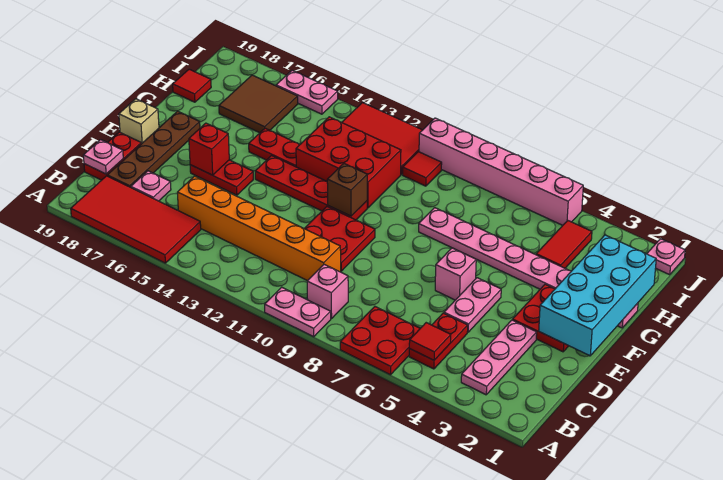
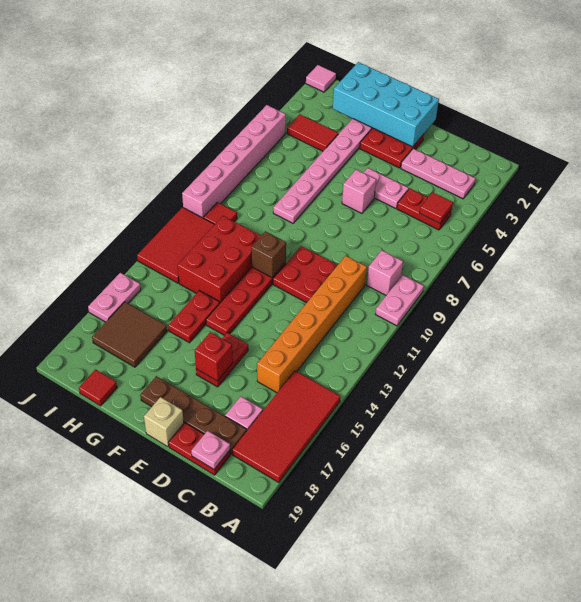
red plate A6:B7 level 1 -> none
pink plate J1 level 1 -> pink tile J1 level 1

